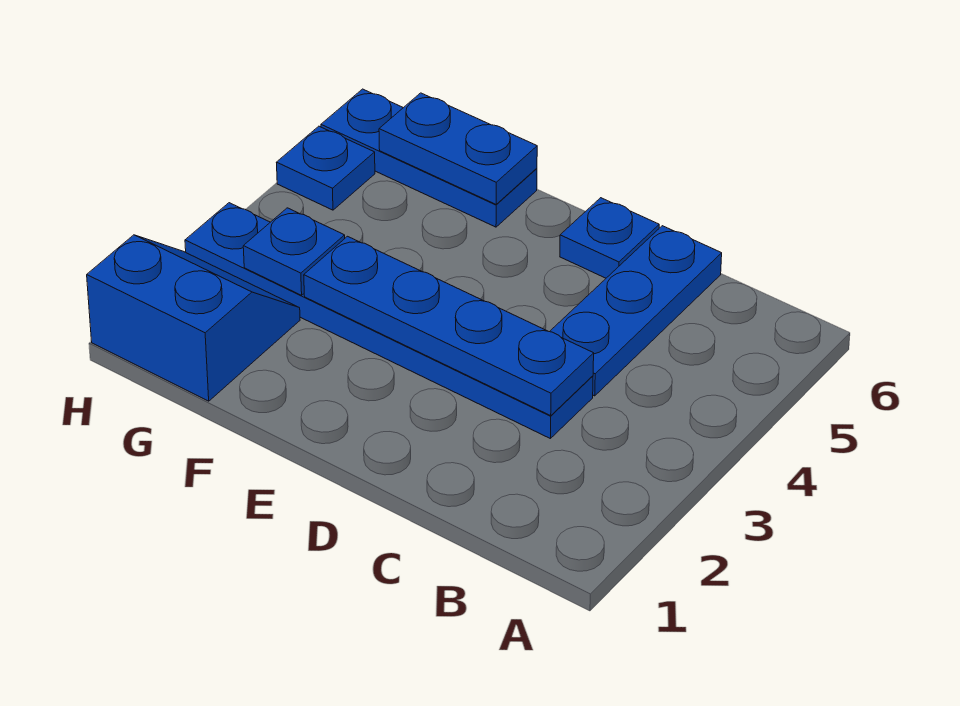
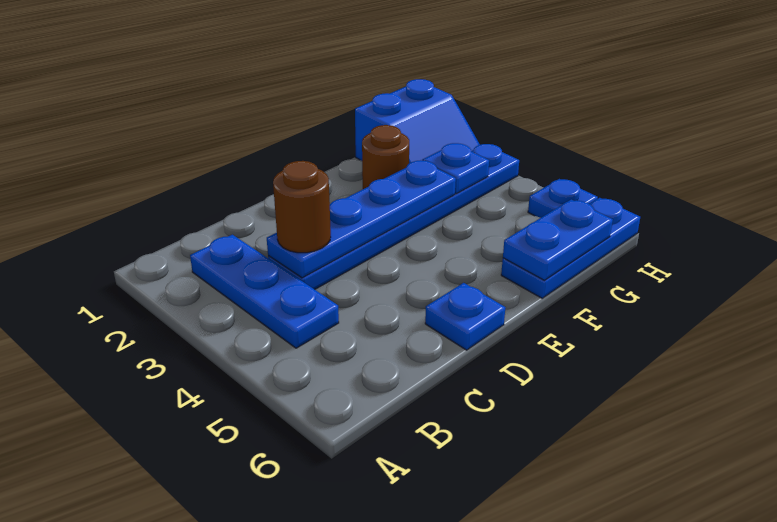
none -> brown round brick C3 level 3
blue plate C4:C6 level 1 -> blue plate B2:B4 level 1
none -> brown round brick F2 level 1

